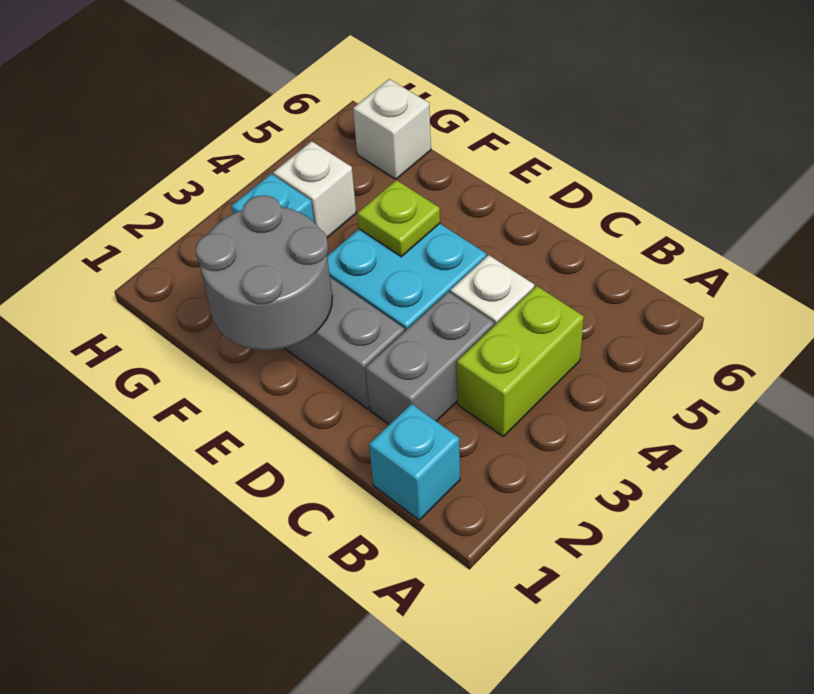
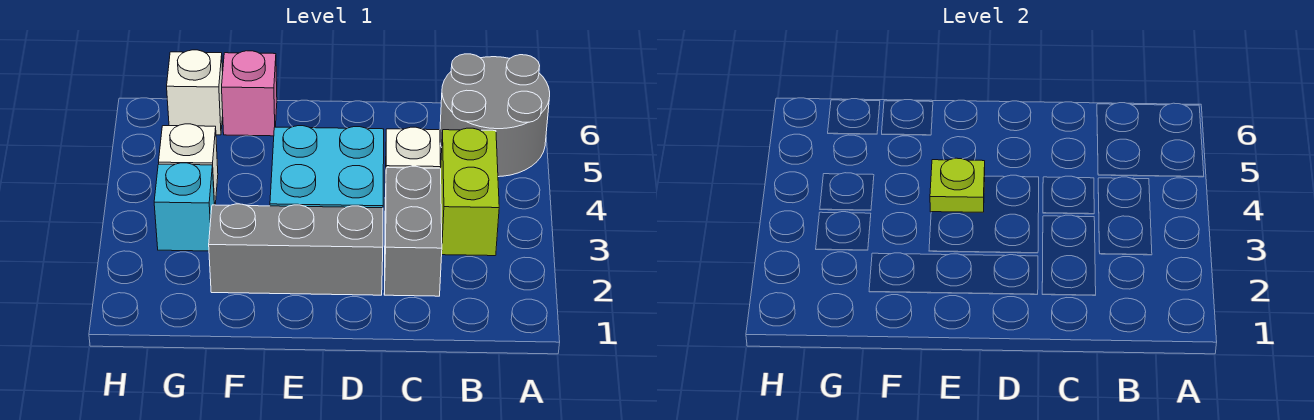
cyan brick B1 level 1 -> none
grey round brick E1:F2 level 2 -> grey round brick A5:B6 level 1
none -> pink brick F6 level 1

